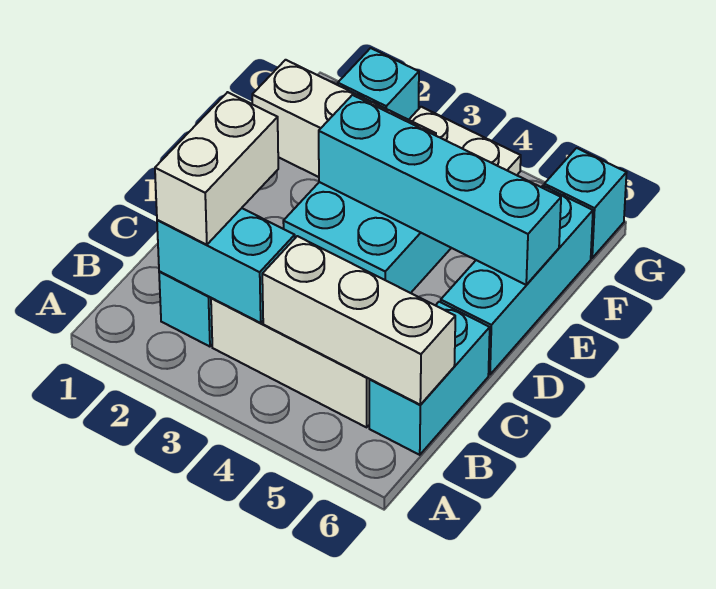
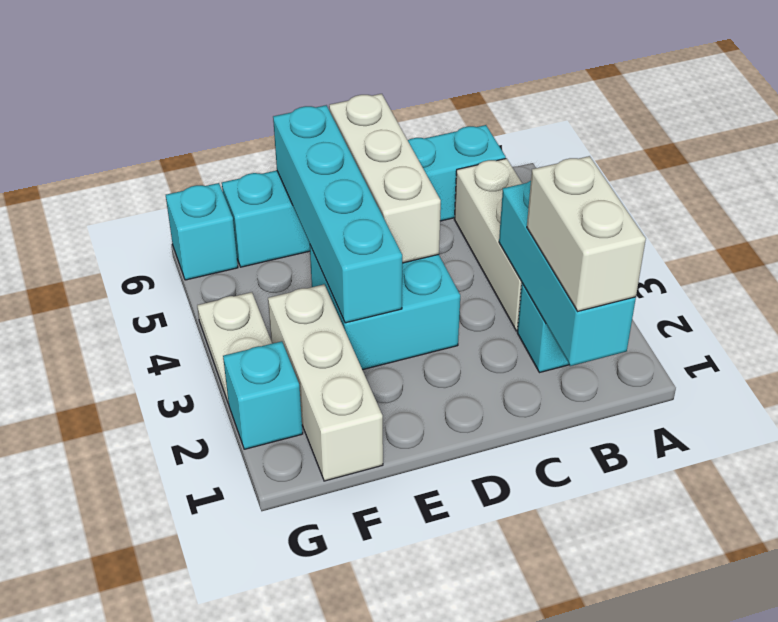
cyan brick B2:B3 level 2 -> cyan brick B1:B3 level 2
white brick B2:C2 level 3 -> white brick B1:B2 level 3
white brick B4:B6 level 2 -> white brick D4:D6 level 2

